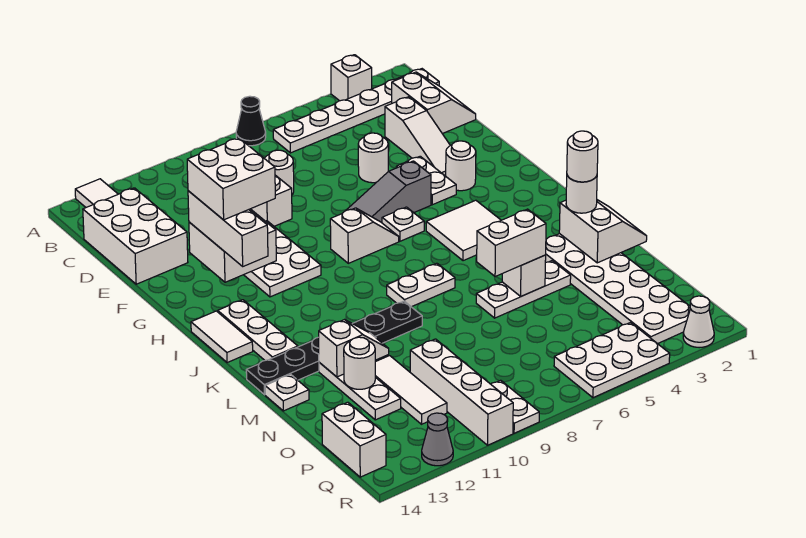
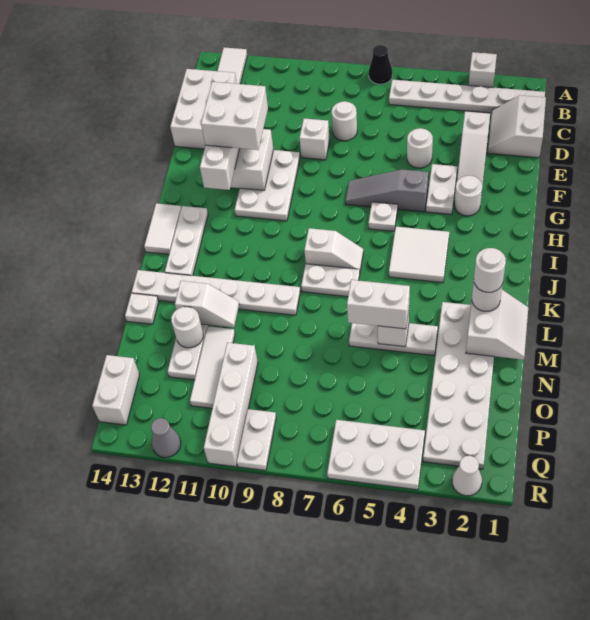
white slope C1:D2 level 1 top 2 -> white slope C1:D2 level 1 top 1
white slope H7:H8 level 1 top 8 -> white slope J7:J8 level 1 top 8
black plate L9:L14 level 1 -> white plate L9:L14 level 1

